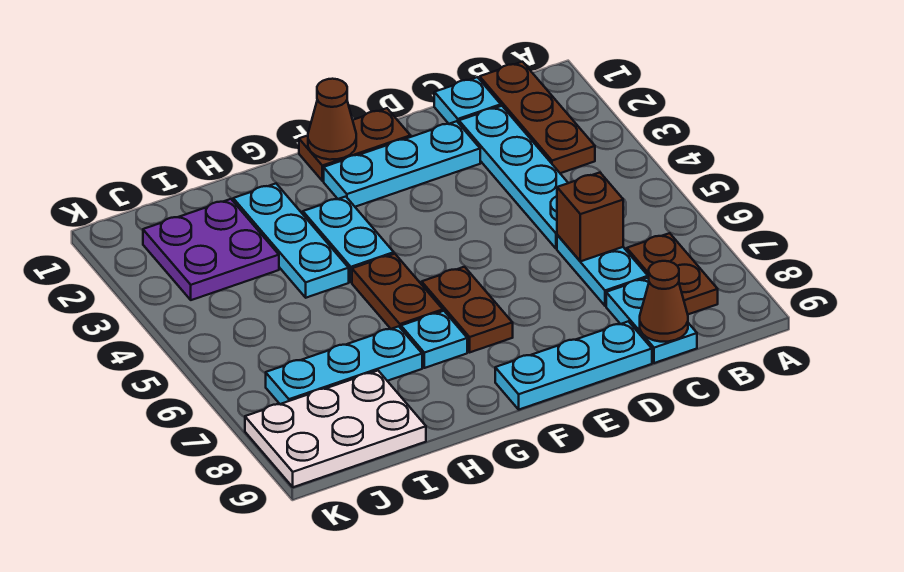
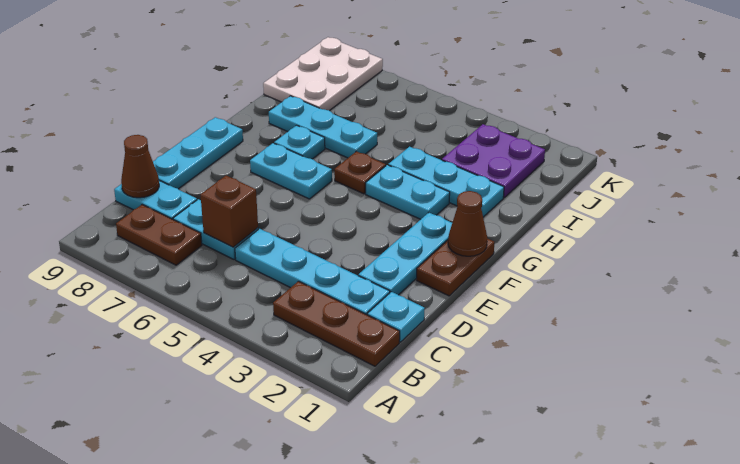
brown plate F6:F7 level 1 -> cyan plate F6:F7 level 1
brown plate G5:G6 level 1 -> brown plate G5 level 1
cyan plate H7:J7 level 1 -> cyan plate H6:H8 level 1

